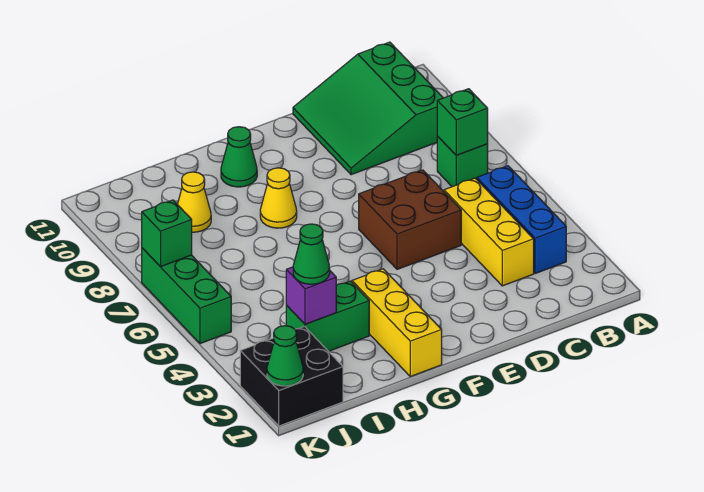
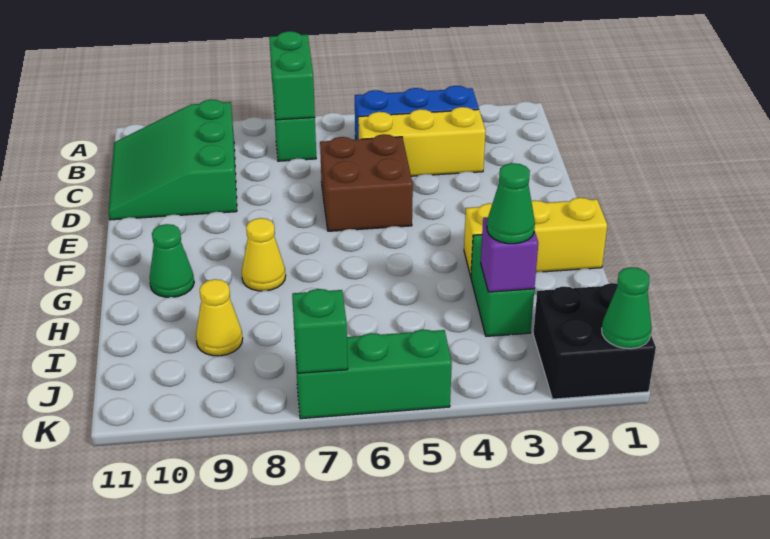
green brick B7 level 2 -> green brick A7:B7 level 2
green slope B9:D11 level 1 top B -> green slope B9:D11 level 1 top 9

